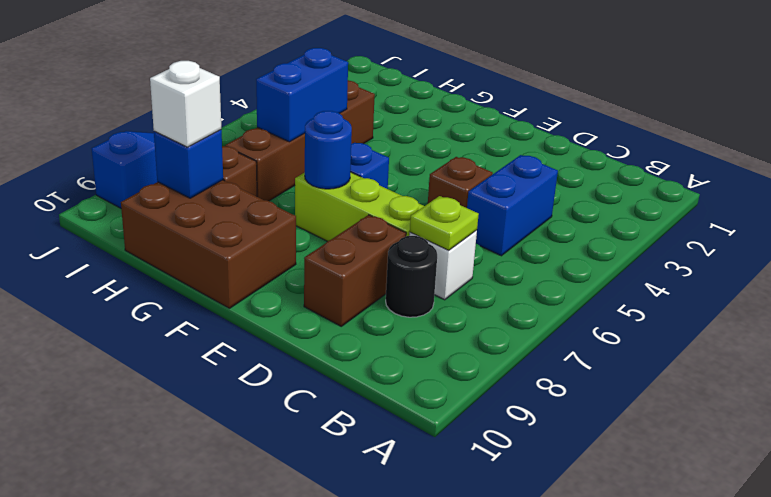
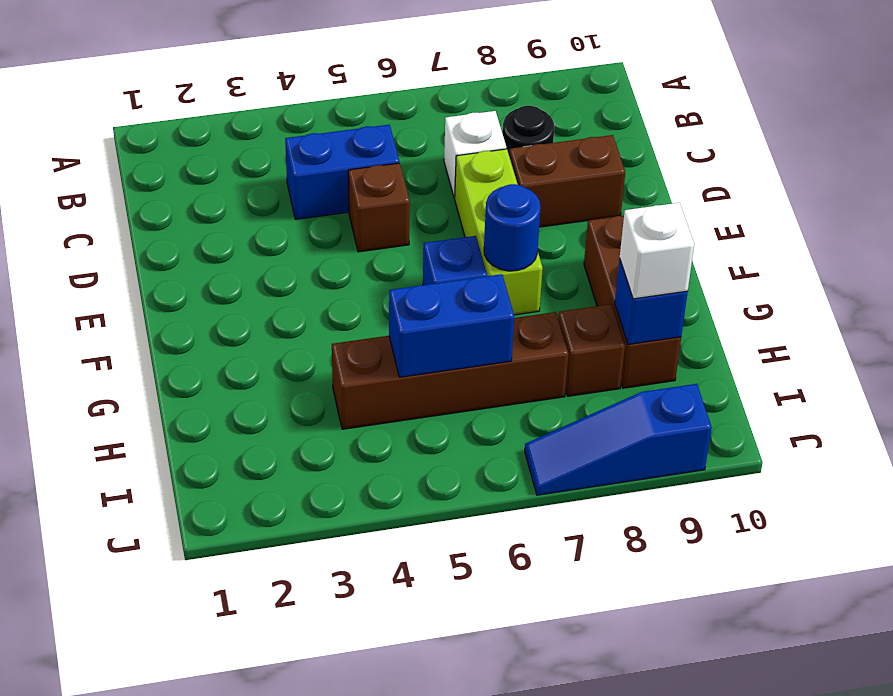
lime plate C7 level 2 -> none
brown brick F9:H10 level 1 -> brown brick F9:H9 level 1

